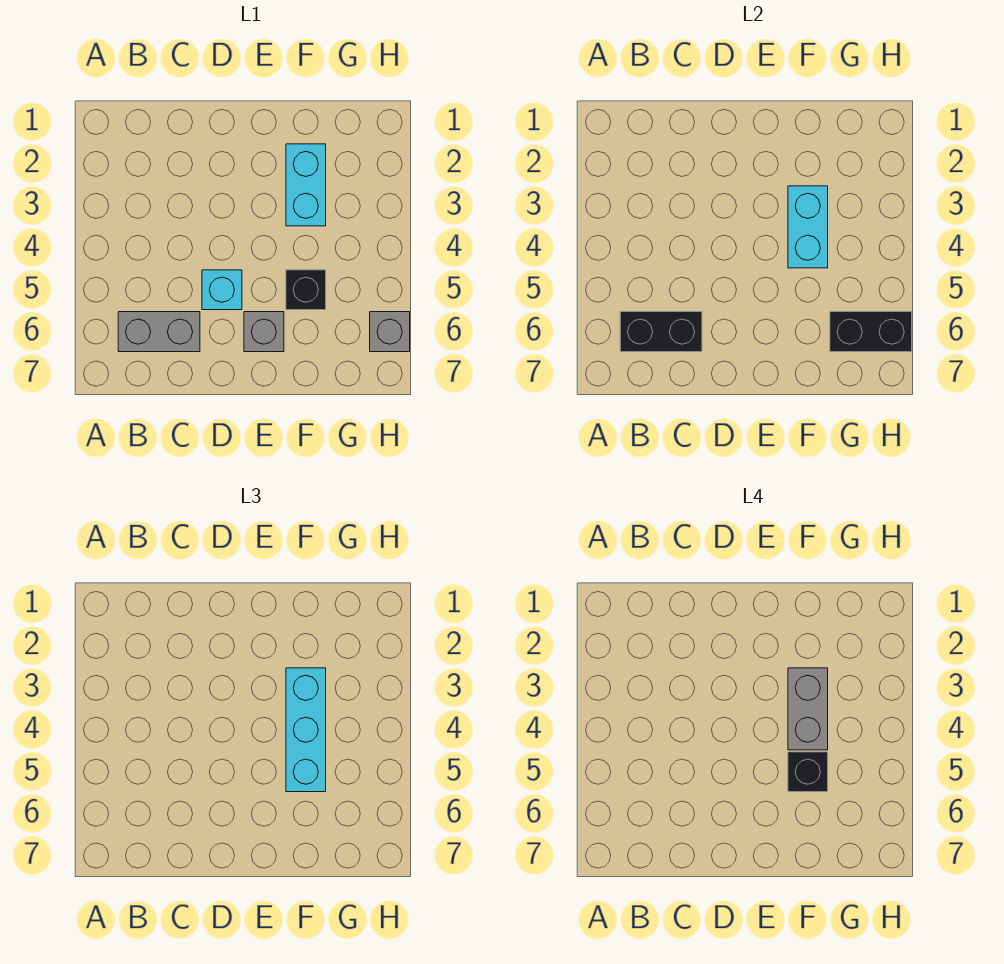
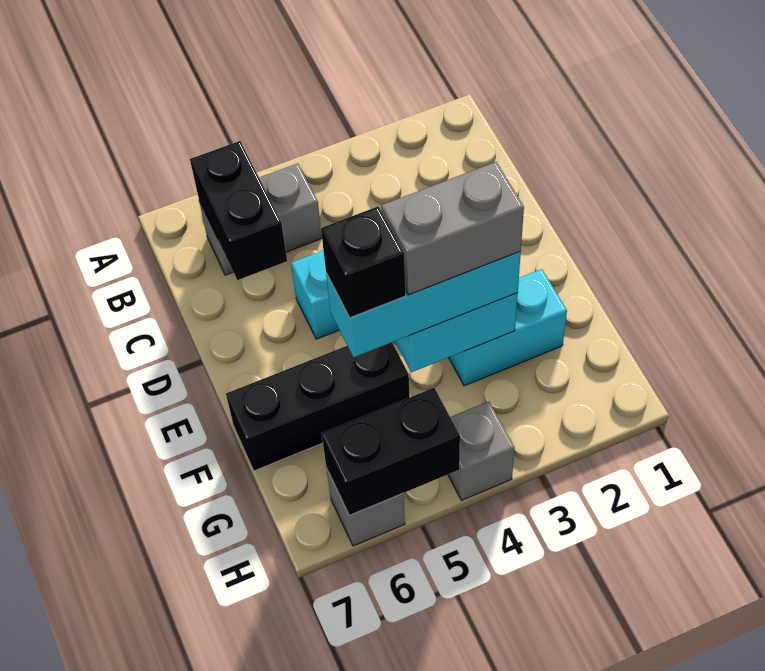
grey brick B6:C6 level 1 -> grey brick B5:B6 level 1
grey brick E6 level 1 -> grey brick H4 level 1
black brick F5 level 1 -> black brick F5:F7 level 1
black brick G6:H6 level 2 -> black brick H5:H6 level 2

